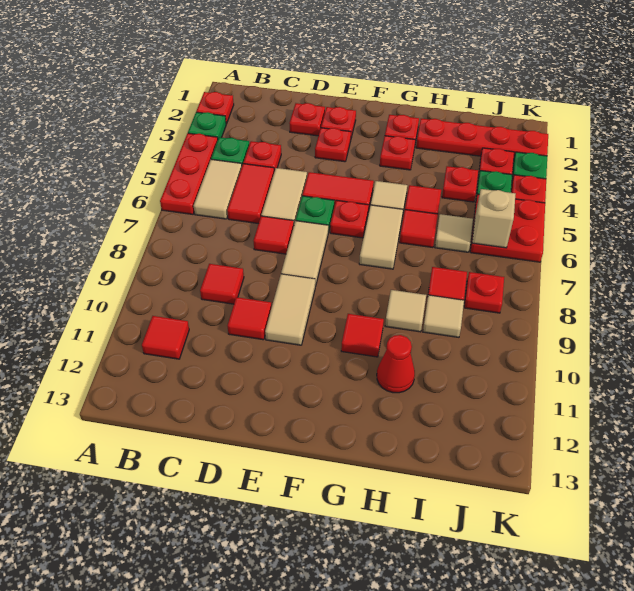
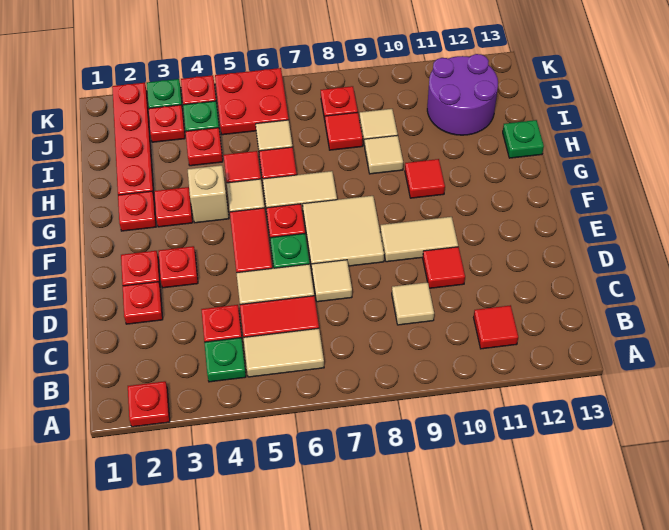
green plate A3 level 1 -> green plate H13 level 1
red plate A4:A6 level 1 -> none
red tile C9 level 1 -> tan tile C9 level 1
red tile D7 level 1 -> tan tile D7 level 1
tan tile E7:E8 level 1 -> tan tile E7:F8 level 1
red cone H11 level 1 -> none
none -> purple round brick I11:J12 level 1
tan brick J6 level 2 -> tan brick G4 level 1

